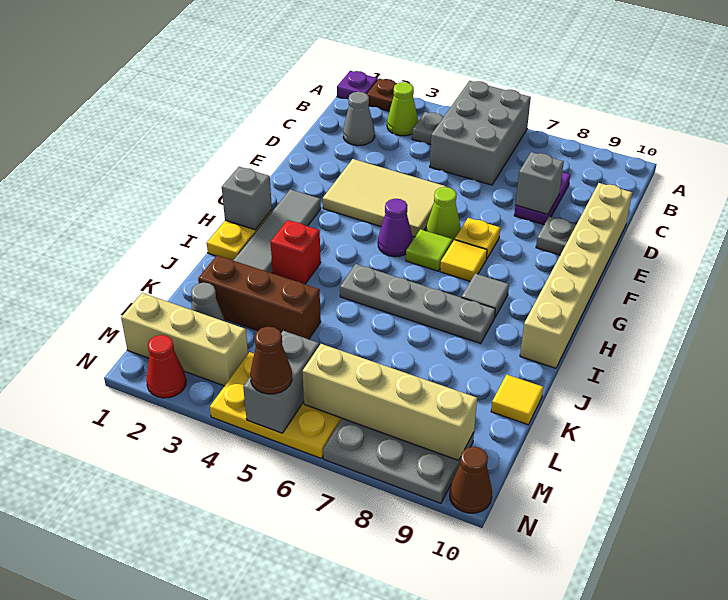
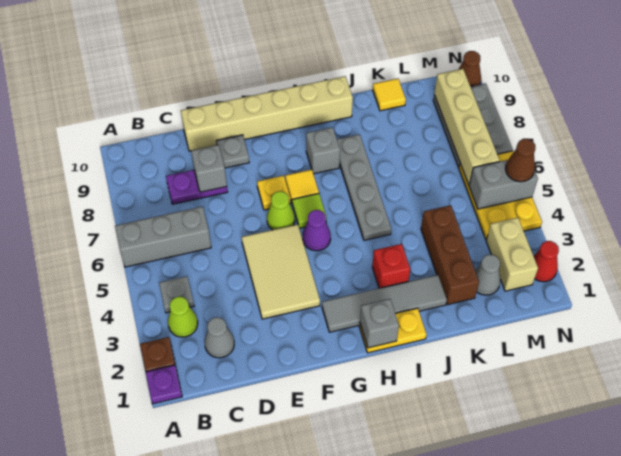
grey brick A5:C6 level 1 -> grey brick A6:C6 level 1
grey tile H8 level 1 -> grey brick H8 level 1
tan brick M1:M3 level 1 -> tan brick M2:M3 level 1

